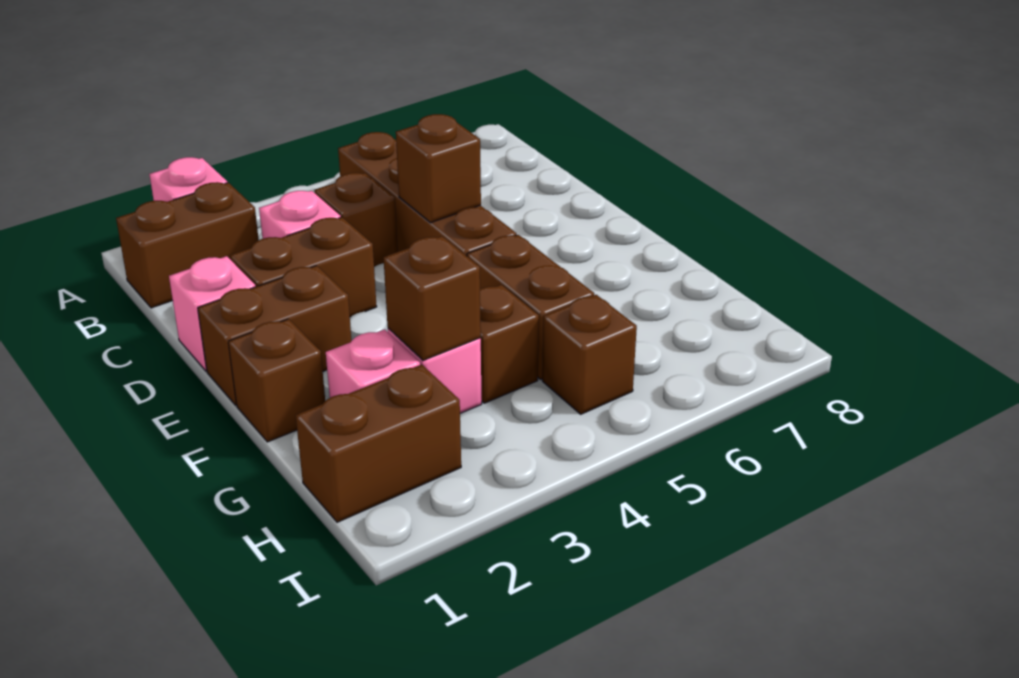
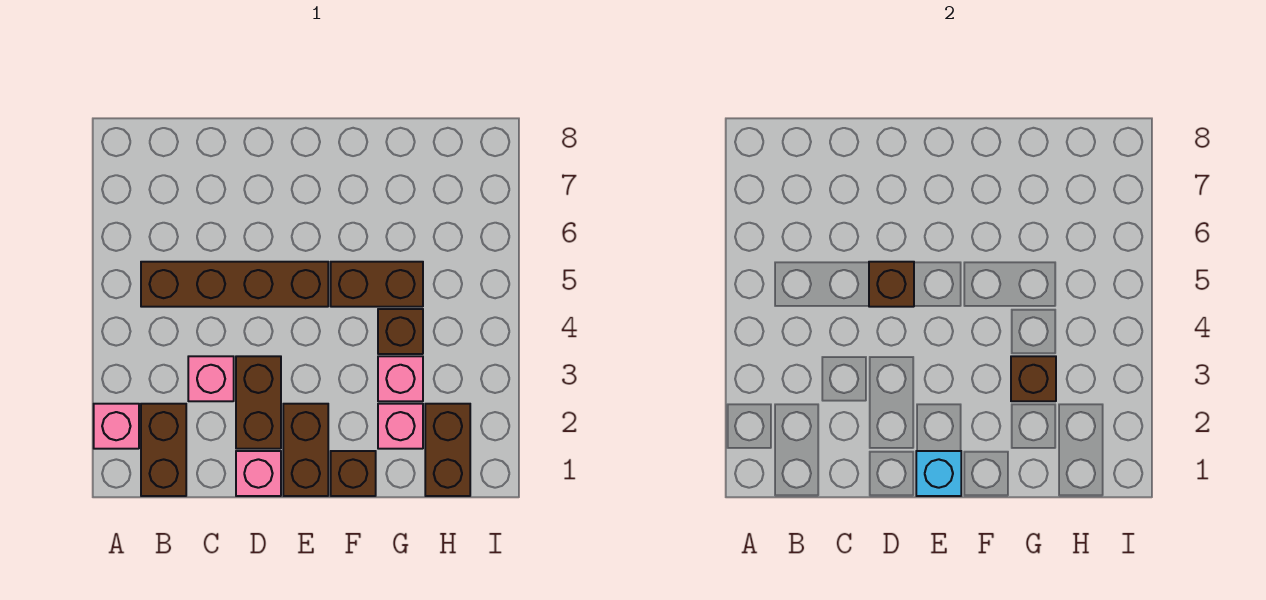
brown brick C4 level 1 -> none
none -> cyan brick E1 level 2
brown brick H5 level 1 -> none

